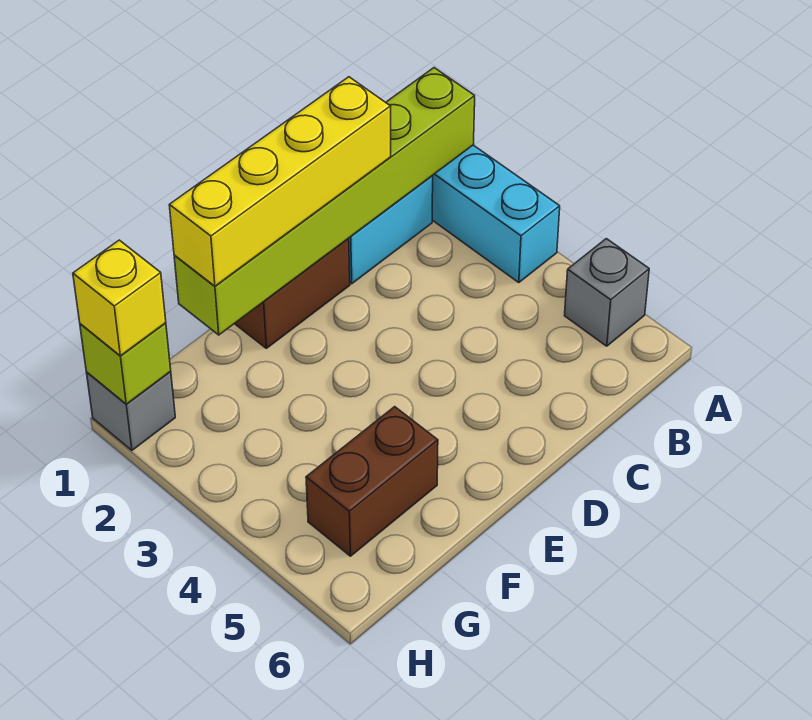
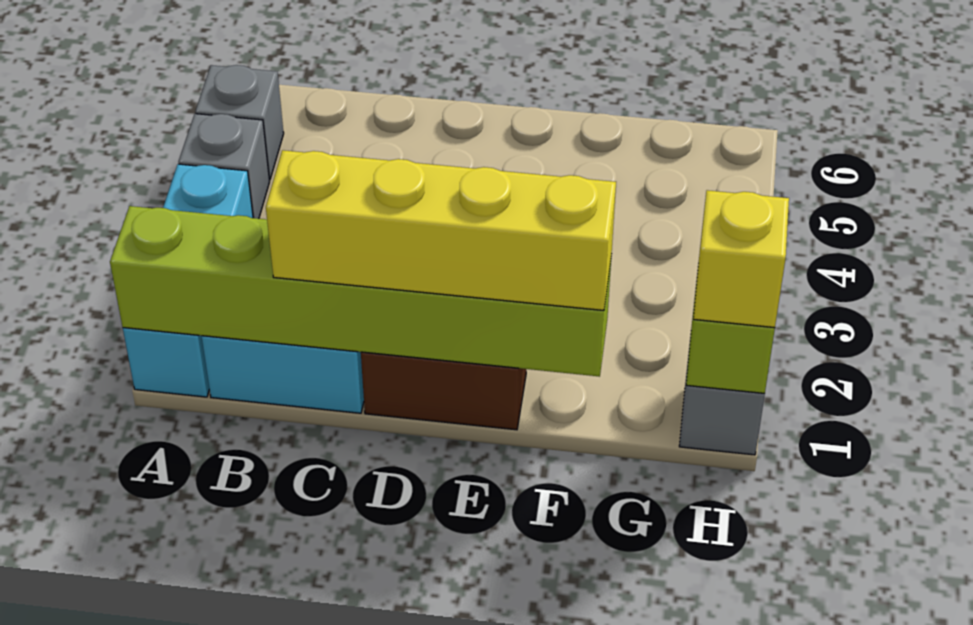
none -> grey brick A4 level 1
brown brick F5:G5 level 1 -> none

